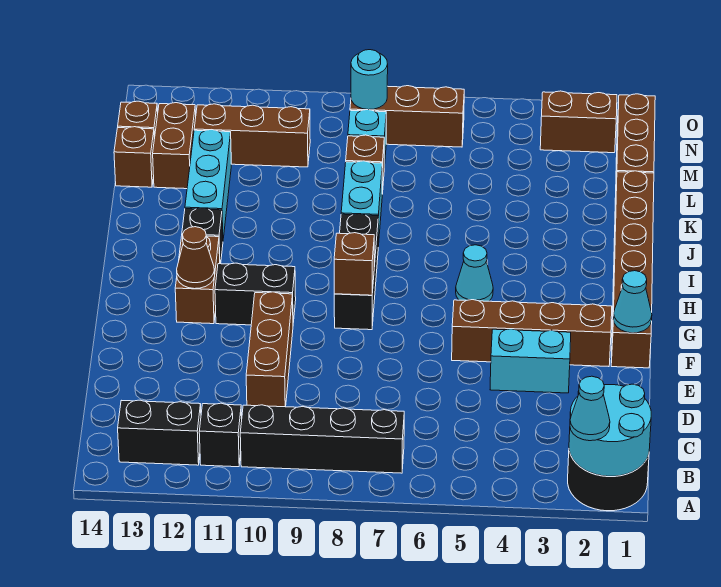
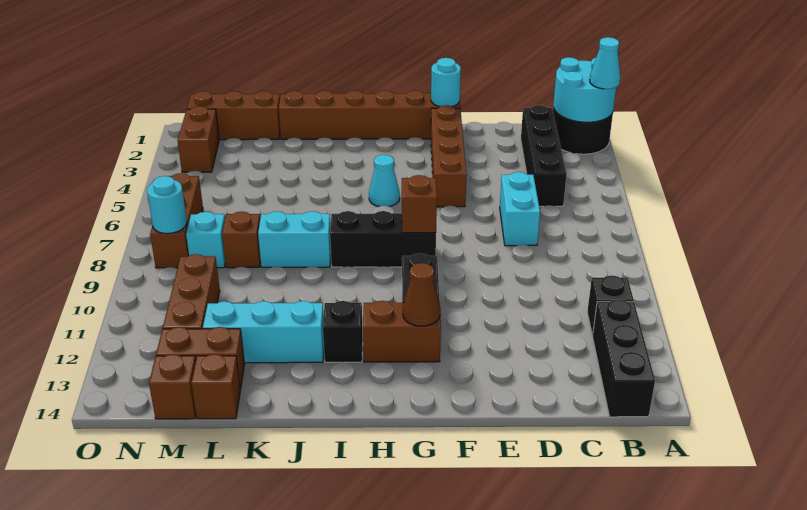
black brick B7:B10 level 1 -> black brick C2:C5 level 1
black brick B12:B13 level 1 -> black brick B12:B14 level 1
brown brick D10:F10 level 1 -> none
cyan brick E3:E4 level 1 -> cyan brick D6:D7 level 1
cyan cone F1 level 2 -> cyan round brick F1 level 2

